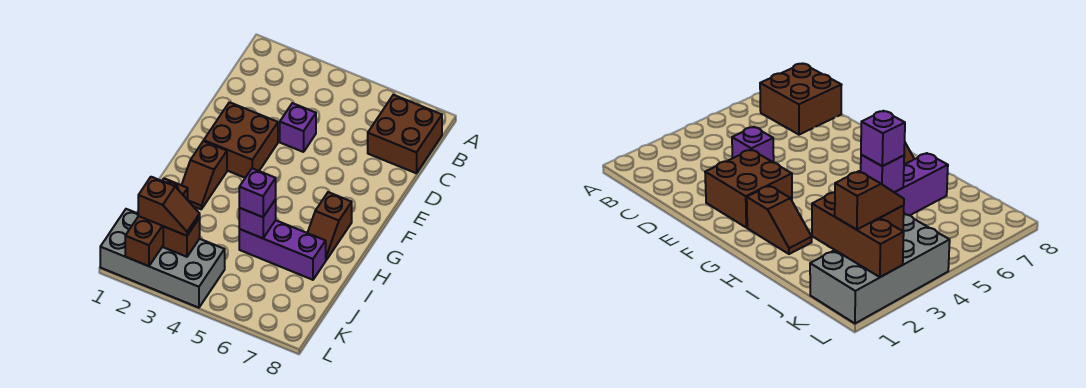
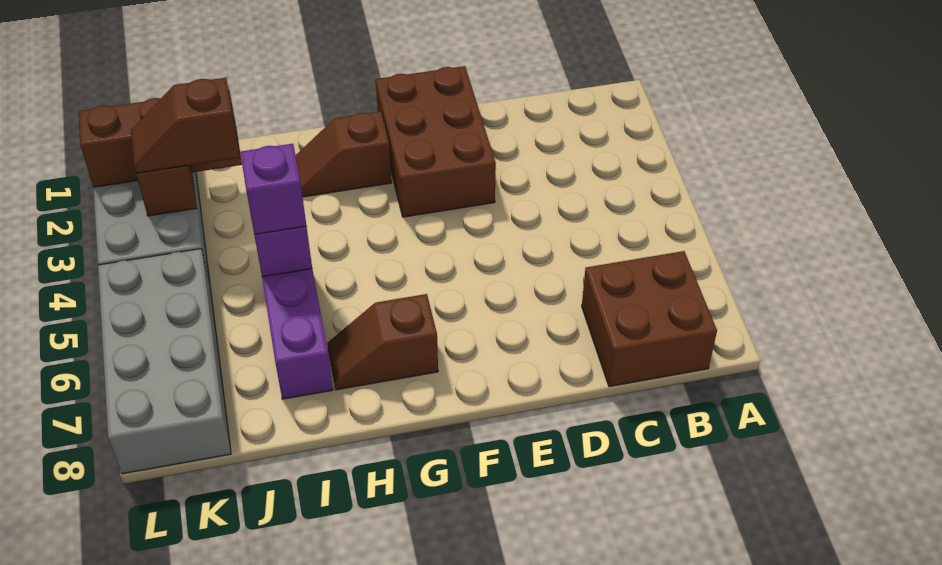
purple brick D4 level 1 -> none
brown brick E2:F3 level 1 -> brown brick E1:F3 level 1
brown slope K2:K3 level 3 top 2 -> brown slope J3:K3 level 3 top J
none -> grey brick K5:L8 level 1

